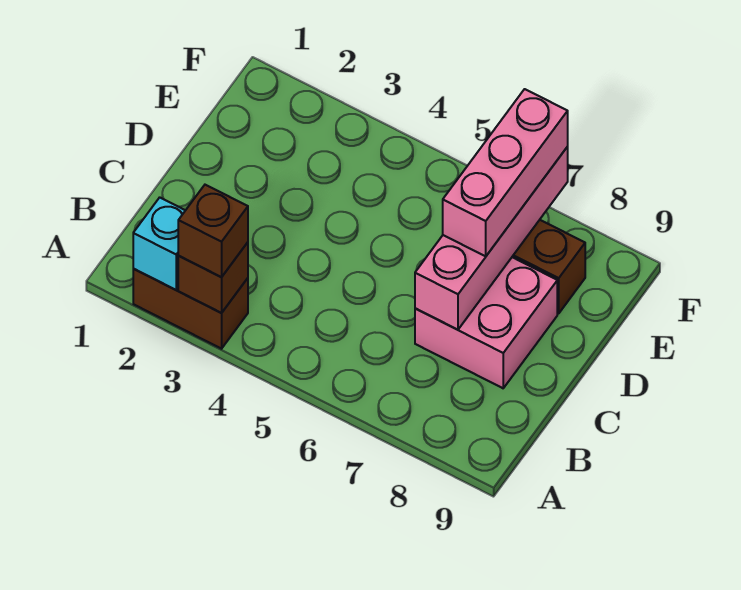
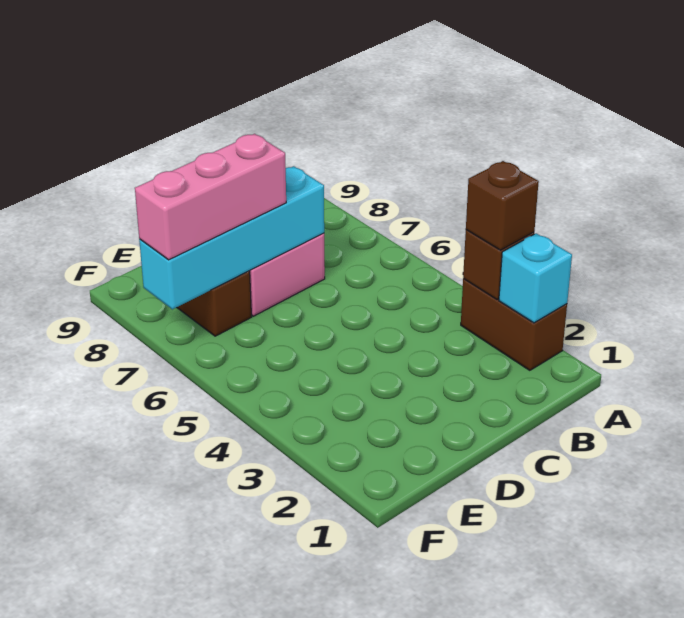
pink brick C7:F7 level 2 -> cyan brick C7:F7 level 2

